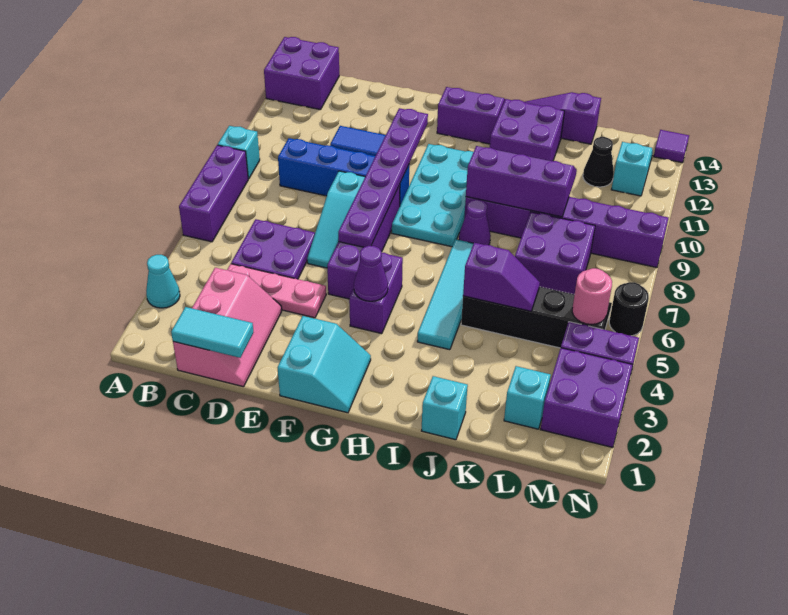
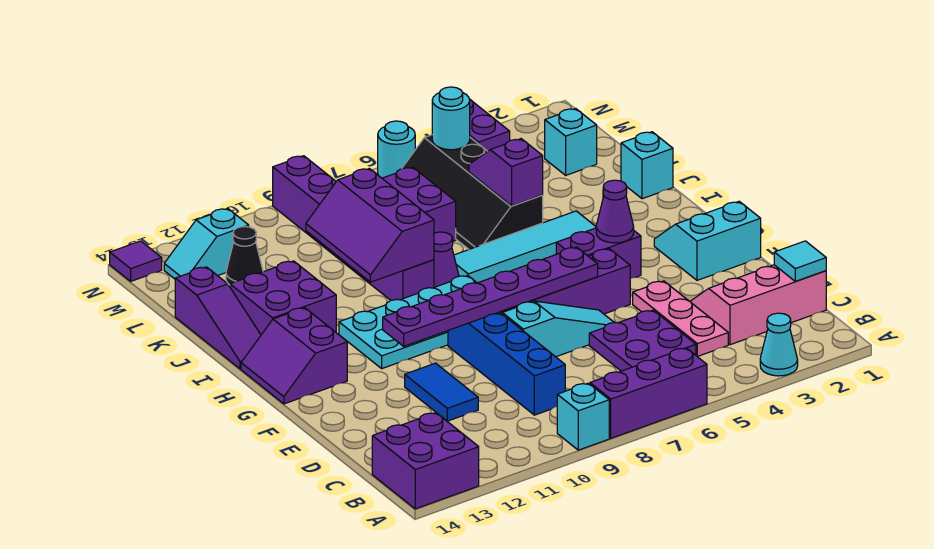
cyan tile C1:D1 level 2 -> cyan tile C1 level 2
purple brick M2:N3 level 1 -> none
pink round brick M5 level 2 -> cyan round brick M5 level 2
black round brick N6 level 1 -> cyan round brick N6 level 1

